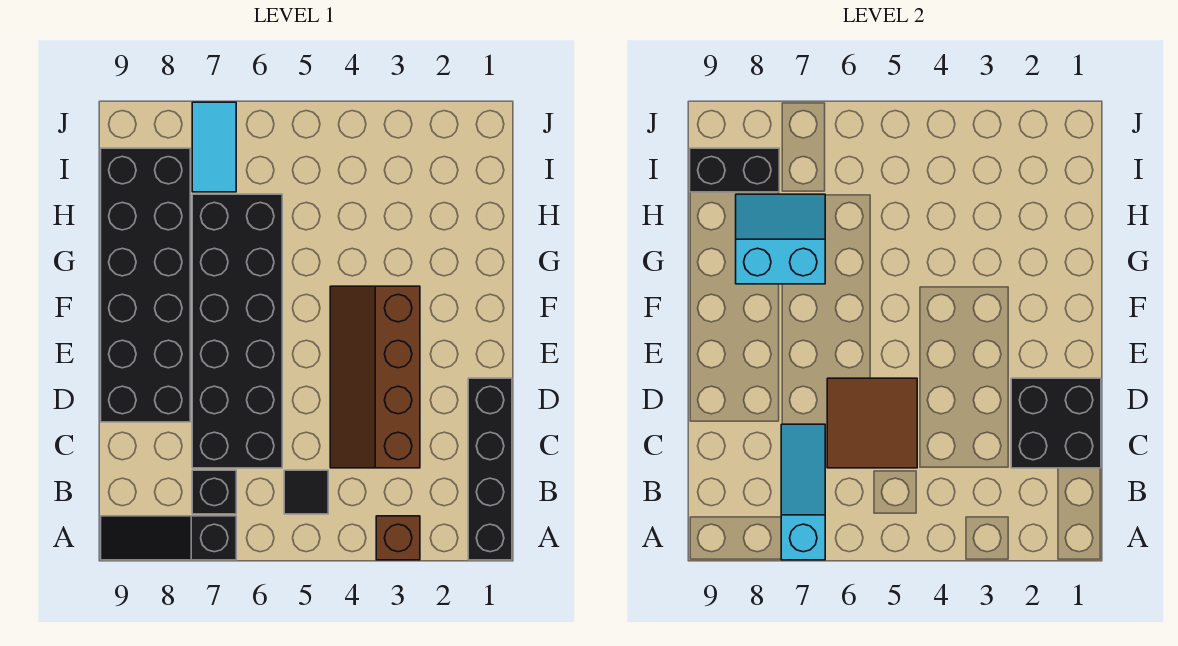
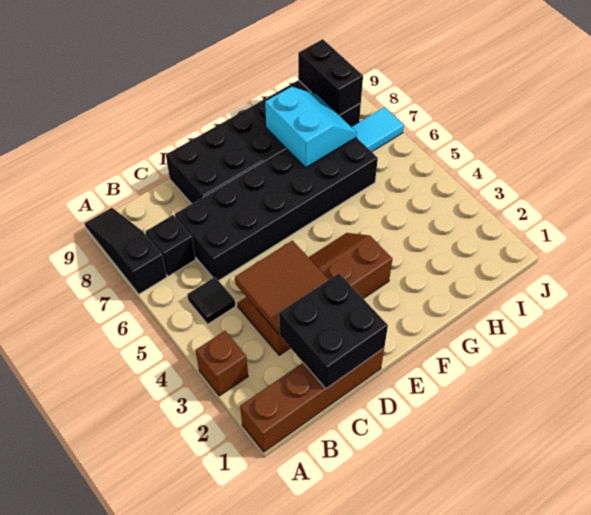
black brick A1:D1 level 1 -> brown brick A1:D1 level 1
cyan slope A7:C7 level 2 top A -> none
brown tile C5:D6 level 2 -> brown tile C3:D4 level 2

